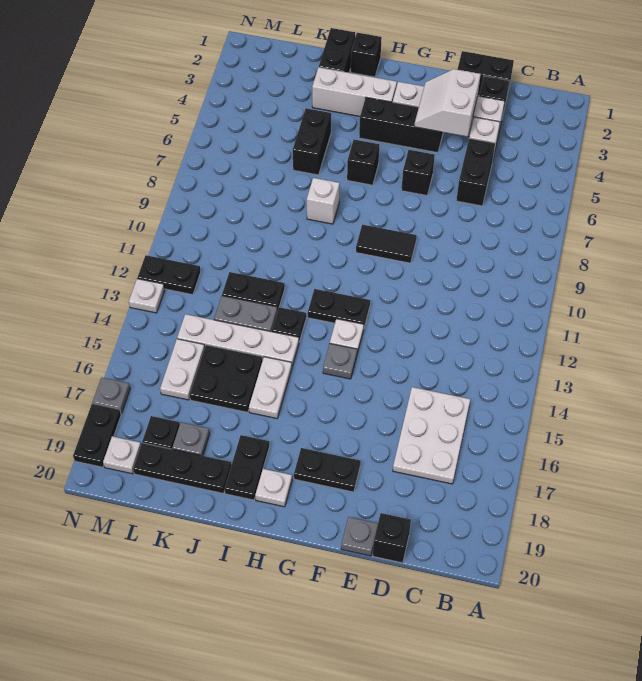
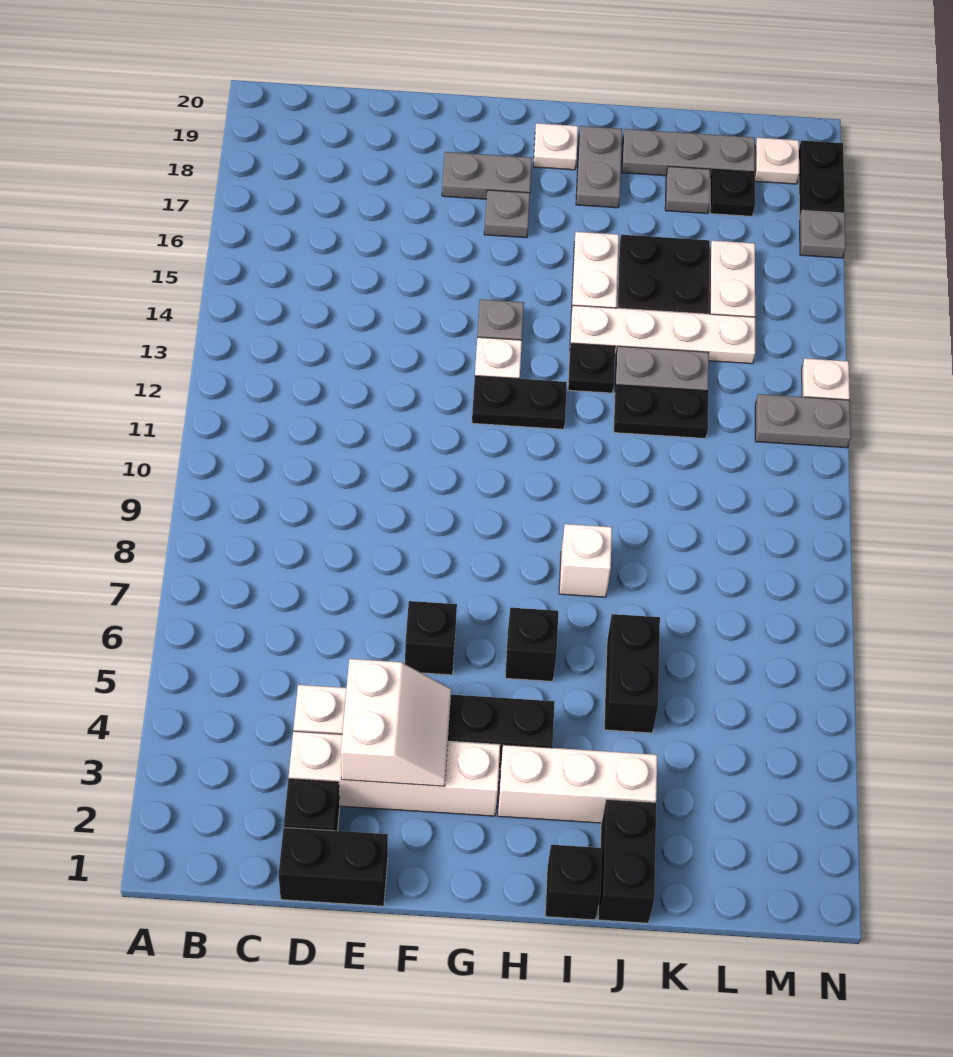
white plate C15:D17 level 1 -> none
black brick D5:D6 level 1 -> none
black brick D20 level 1 -> none
grey plate E20 level 1 -> grey plate G17 level 1
black tile F9:G9 level 1 -> none
black plate F18:G18 level 1 -> grey plate F18:G18 level 1
black plate I18:I19 level 1 -> grey plate I18:I19 level 1
black plate J19:L19 level 1 -> grey plate J19:L19 level 1
black plate M12:N12 level 1 -> grey plate M12:N12 level 1

